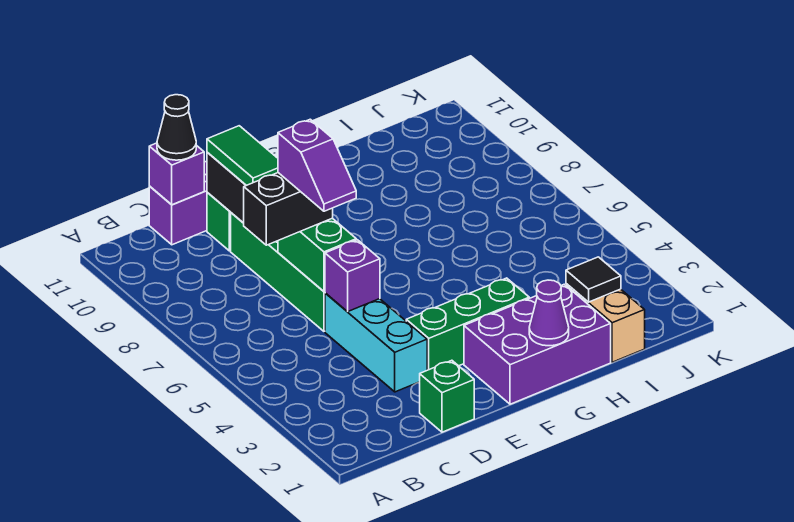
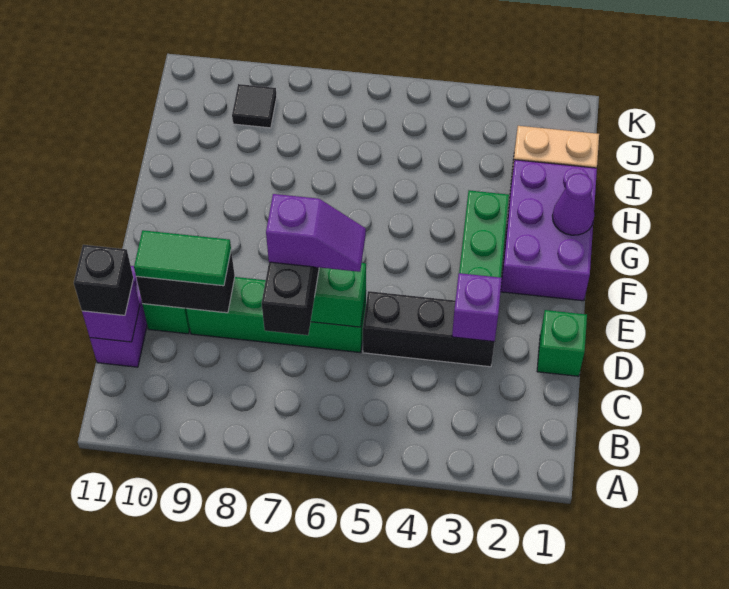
black cone C11 level 3 -> black brick C11 level 3
cyan brick D3:D5 level 1 -> black brick D3:D5 level 1
purple brick D5 level 2 -> purple brick D3 level 2
black tile I2 level 2 -> black tile J9 level 1

